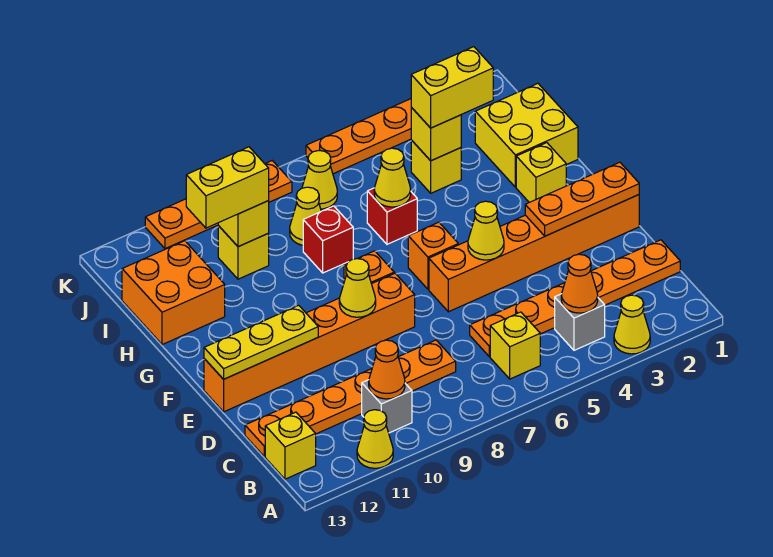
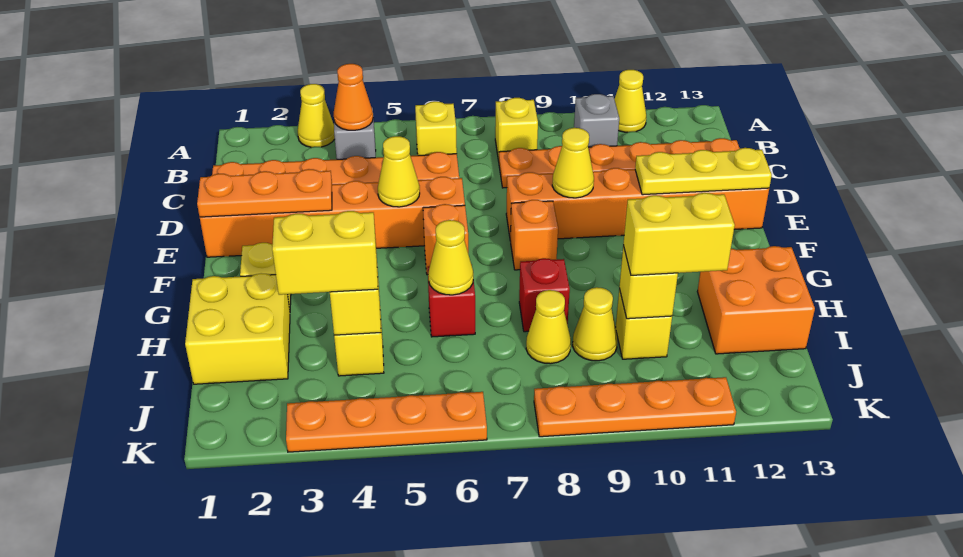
orange cone B10 level 2 -> none
yellow brick B13 level 1 -> yellow brick B8 level 1
yellow cone J7 level 1 -> yellow cone I9 level 1

